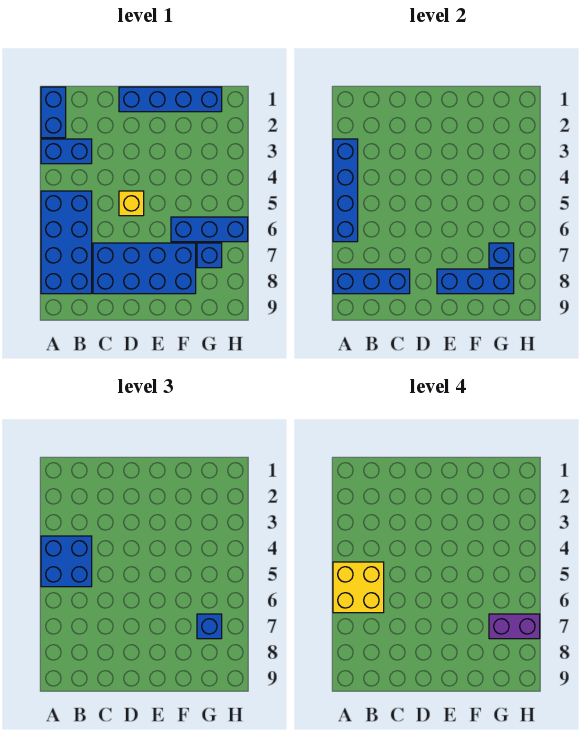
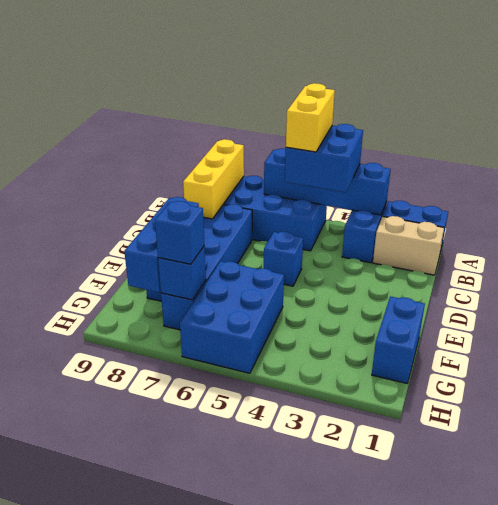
yellow brick A5:B6 level 4 -> yellow brick A5:B5 level 4
blue brick A8:C8 level 2 -> yellow brick A8:C8 level 2
none -> tan brick B1:B2 level 1
blue brick D1:G1 level 1 -> blue brick F1:G1 level 1
yellow brick D5 level 1 -> blue brick D5 level 1
blue brick F6:H6 level 1 -> blue brick F5:H6 level 1
purple brick G7:H7 level 4 -> none

